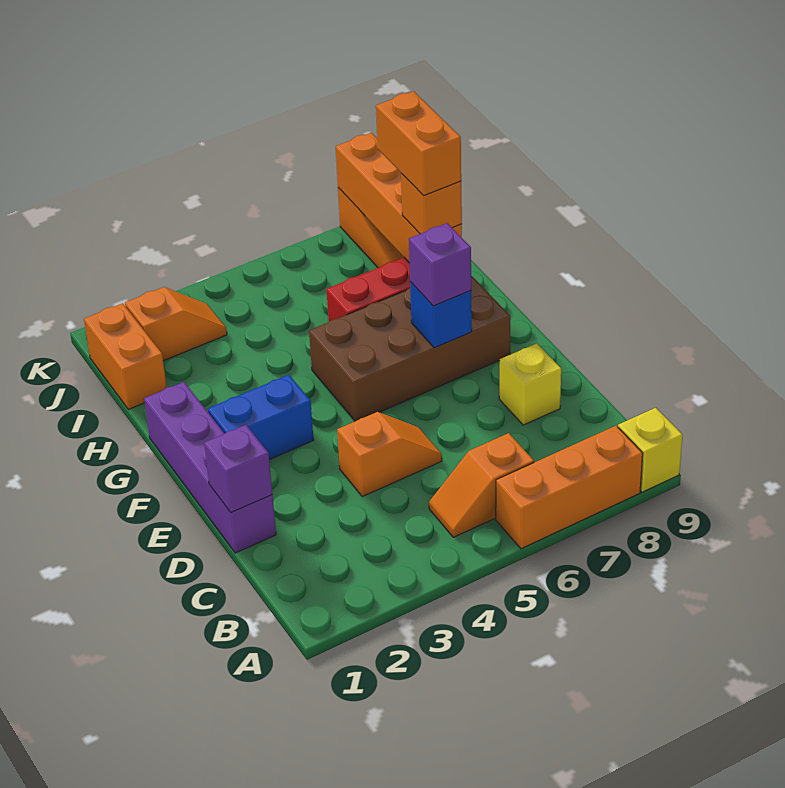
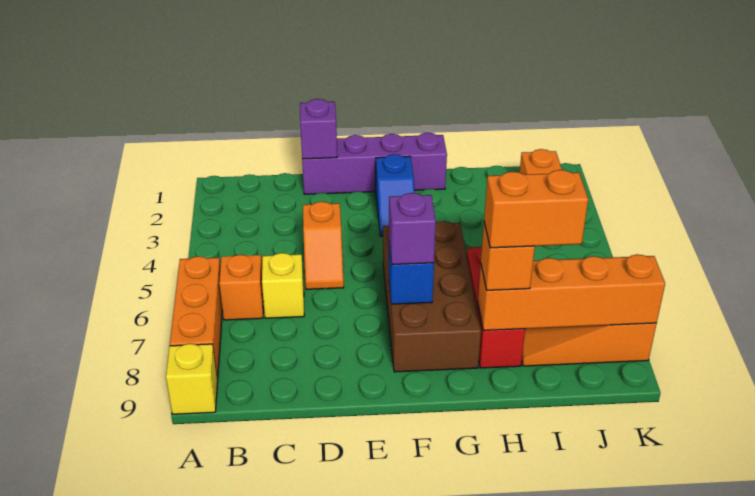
yellow brick D8 level 1 -> yellow brick C6 level 1
blue brick F2:F3 level 1 -> blue slope F2:F3 level 1 top 2
orange brick I1:J1 level 1 -> none

